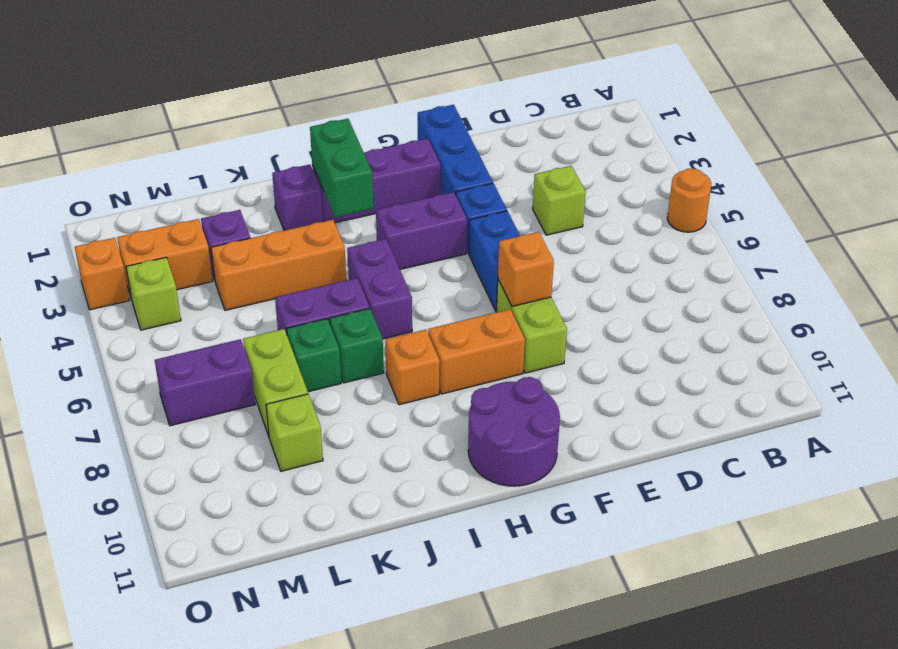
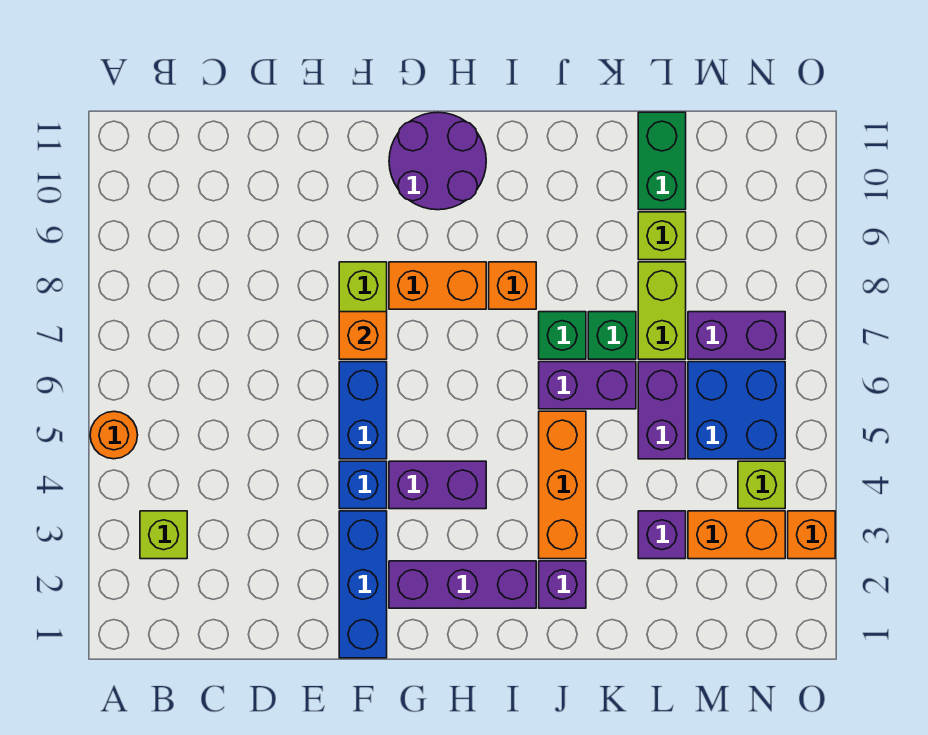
lime brick D4 level 1 -> lime brick B3 level 1
green brick I2:I3 level 2 -> green brick L10:L11 level 1
purple brick I5:I6 level 1 -> purple brick L5:L6 level 1
orange brick J4:L4 level 1 -> orange brick J3:J5 level 1
none -> blue brick M5:N6 level 1

